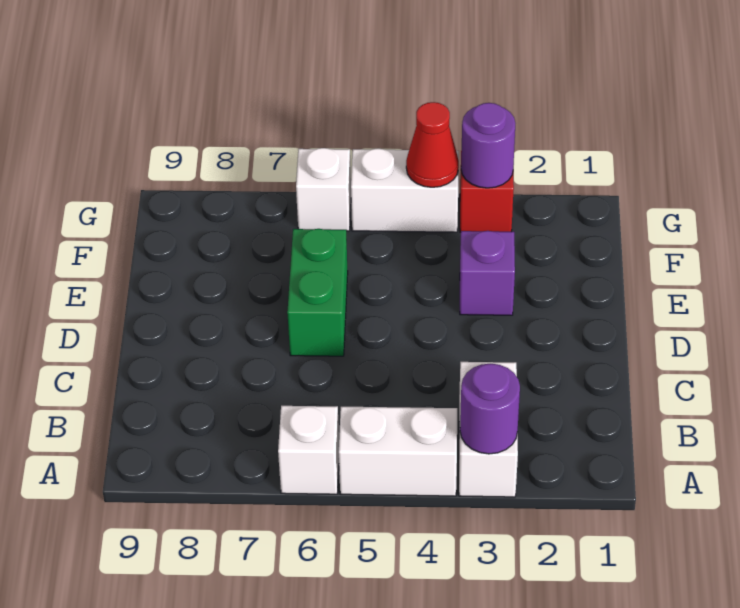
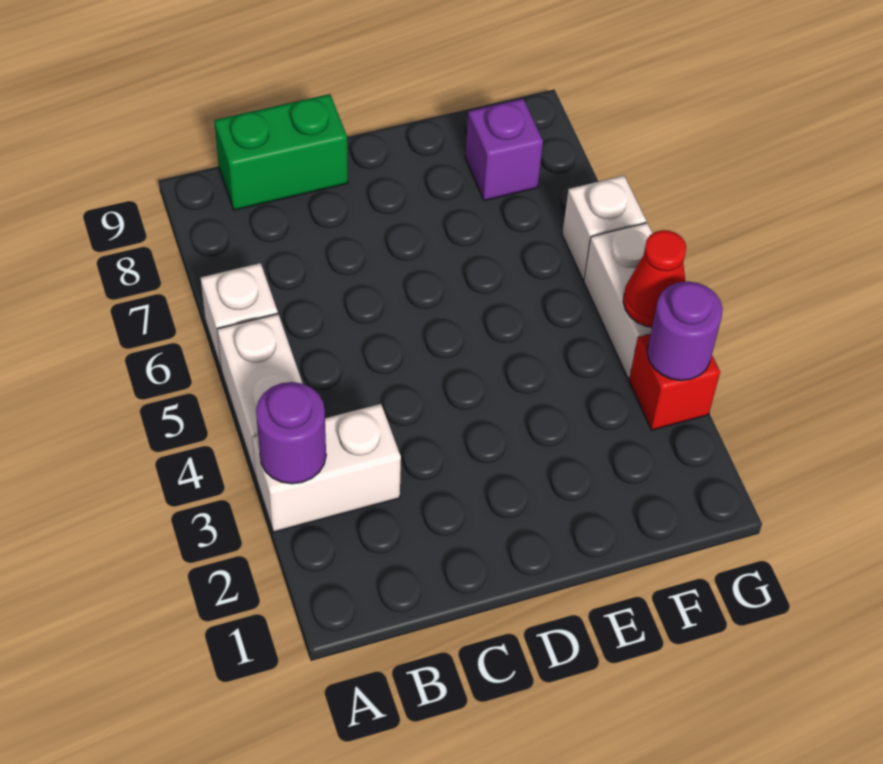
green brick D6:E6 level 1 -> green brick B9:C9 level 1
purple brick E3 level 1 -> purple brick F8 level 1

